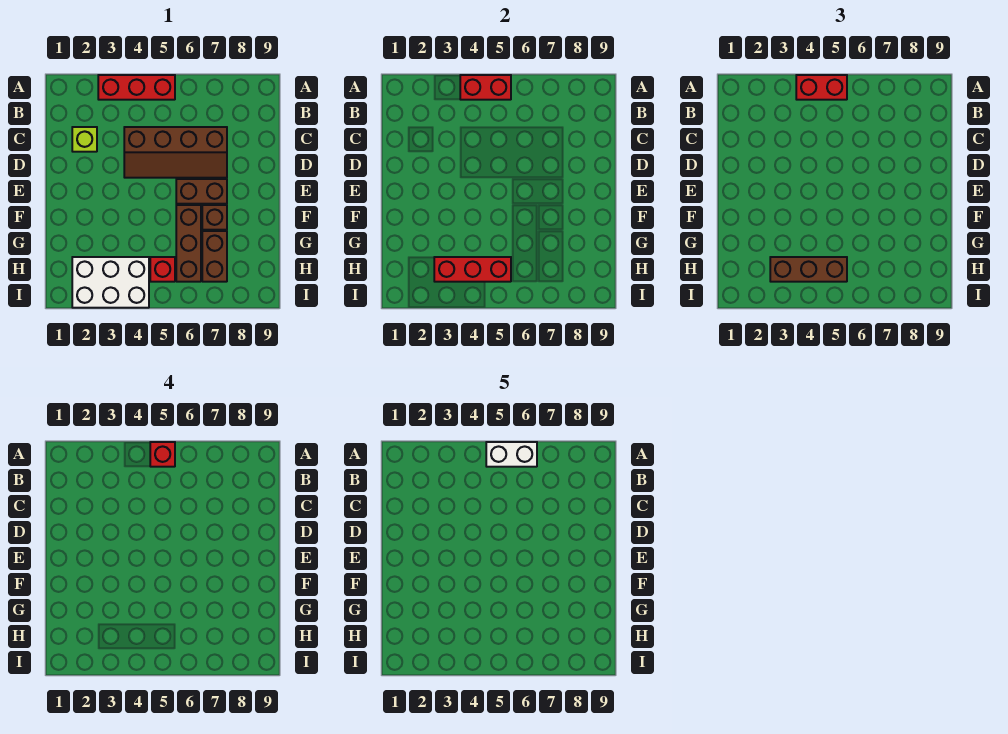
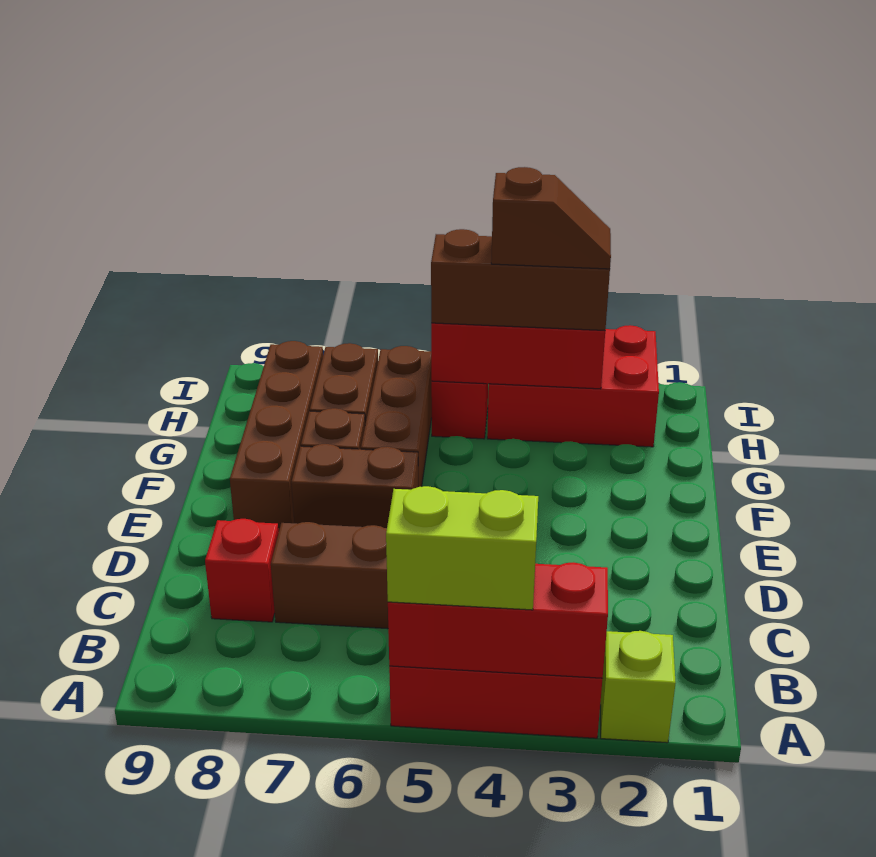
red brick A4:A5 level 2 -> red brick A3:A5 level 2
red brick A4:A5 level 3 -> lime brick A4:A5 level 3
red brick A5 level 4 -> red brick C8 level 1
white brick A5:A6 level 5 -> none
lime brick C2 level 1 -> lime brick A2 level 1
none -> brown brick E8:H8 level 1
white brick H2:I4 level 1 -> red brick H2:I4 level 1
none -> brown slope H3:H4 level 4 top 4

